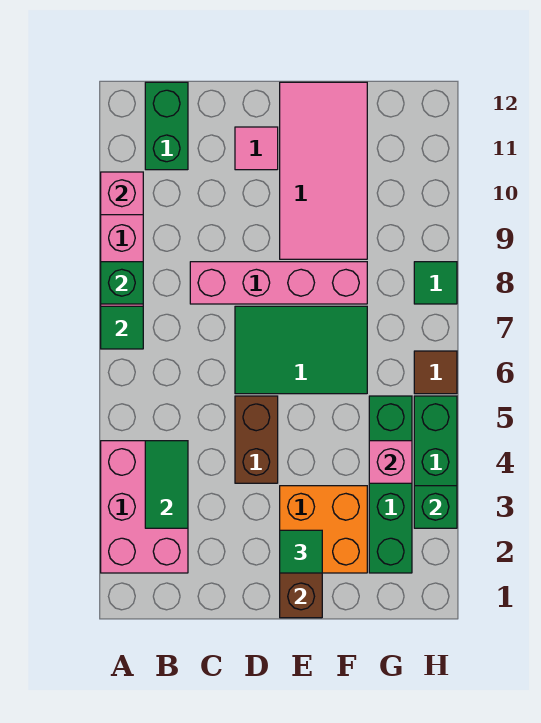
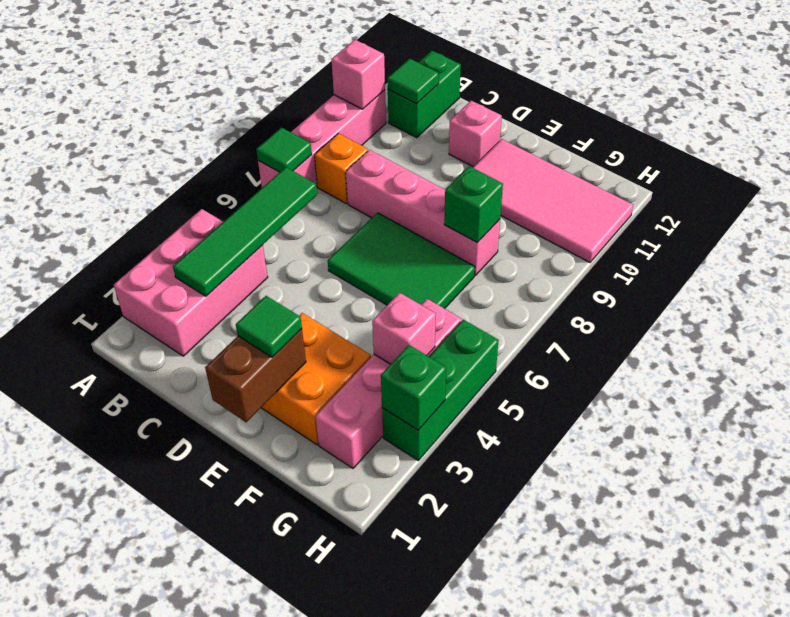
green brick A8 level 2 -> green brick F8 level 2
green tile B3:B4 level 2 -> green tile B3:B6 level 2
none -> orange brick B8 level 1
brown brick D4:D5 level 1 -> none
pink tile D11 level 1 -> pink brick D11 level 1
pink tile E9:F12 level 1 -> pink tile E10:H11 level 1
green brick G2:G5 level 1 -> pink brick G2:G5 level 1
brown tile H6 level 1 -> none
green tile H8 level 1 -> green tile B11 level 2

